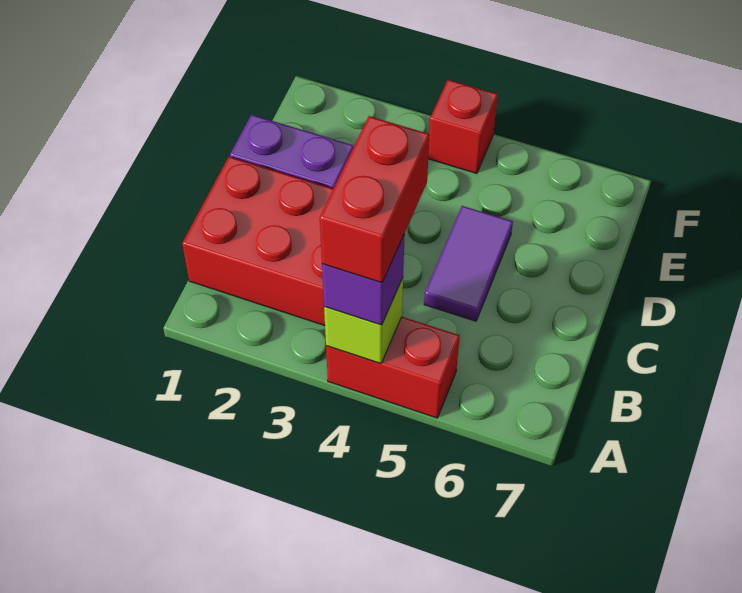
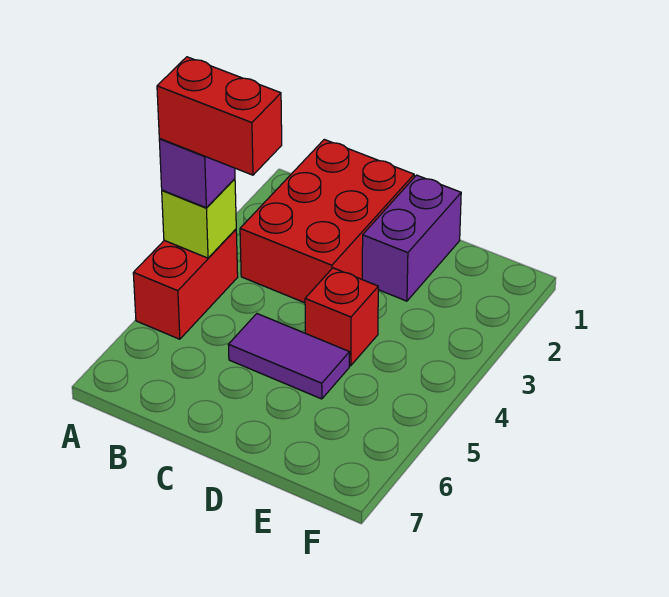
red brick F4 level 1 -> red brick D4 level 1

